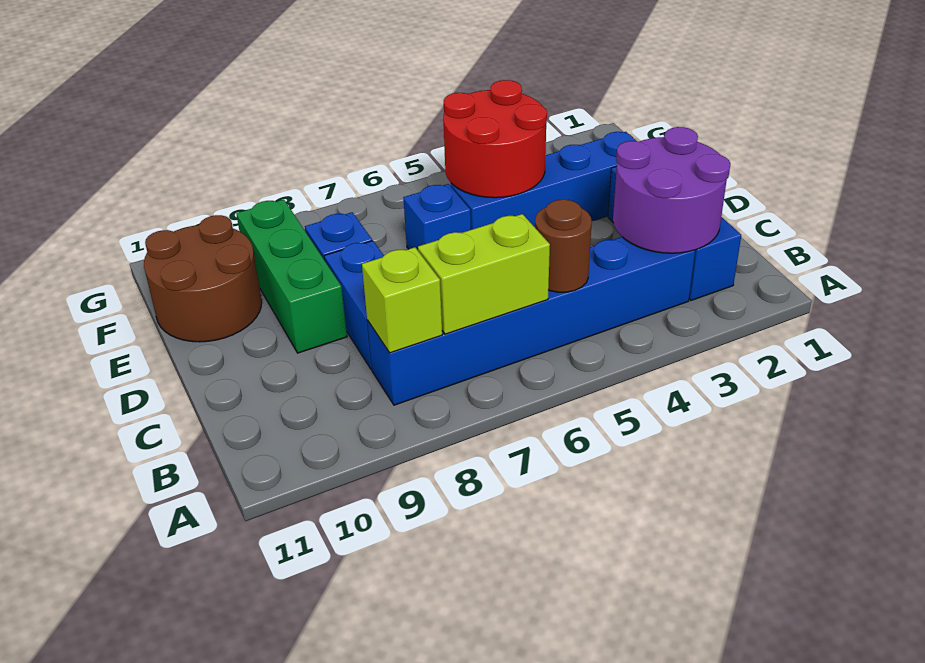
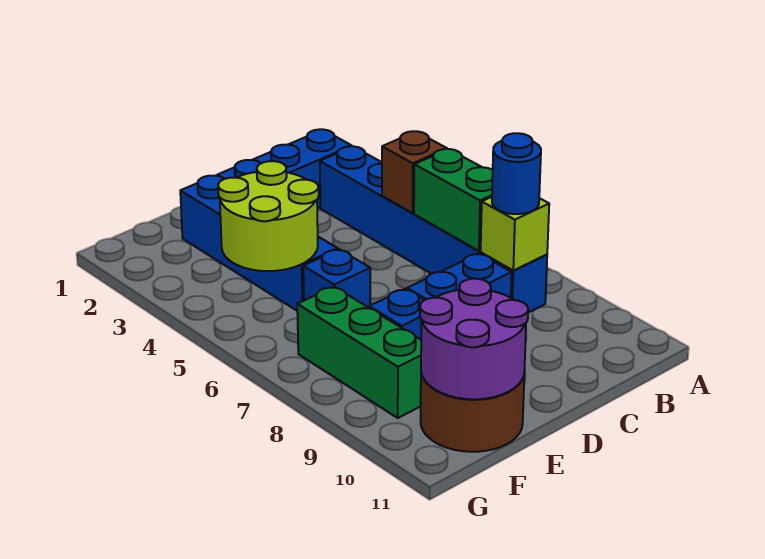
purple round brick B2:C3 level 2 -> purple round brick E10:F11 level 2
brown round brick B5 level 2 -> brown brick B5 level 2
lime brick B6:B7 level 2 -> green brick B6:B7 level 2
none -> blue round brick B8 level 3
green brick D9:F9 level 1 -> green brick F7:F9 level 1
red round brick E4:F5 level 2 -> lime round brick E4:F5 level 2

